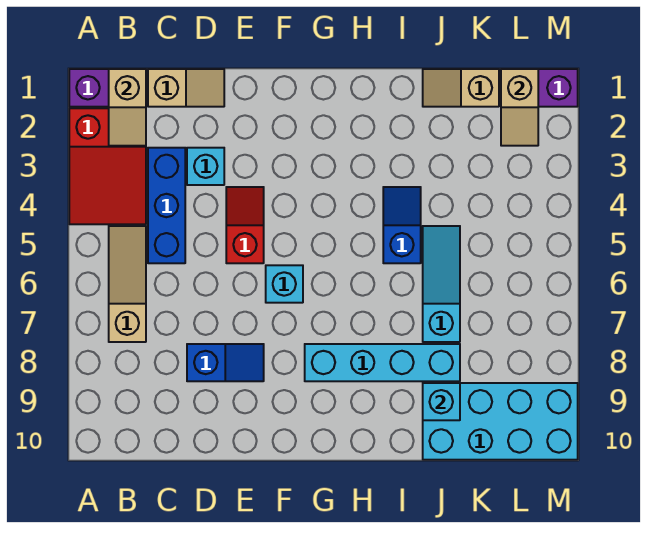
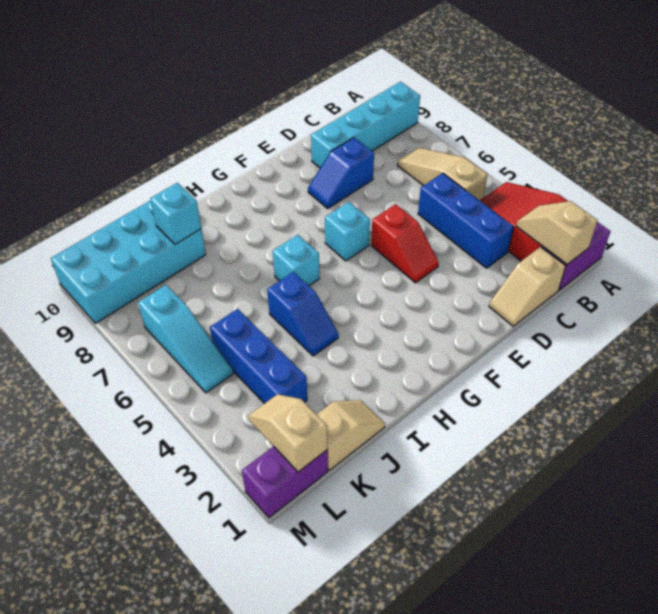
tan slope B5:B7 level 1 top 7 -> tan slope B5:B7 level 1 top 5
cyan brick D3 level 1 -> cyan brick H6 level 1
cyan brick G8:J8 level 1 -> cyan brick A9:D9 level 1
cyan slope J5:J7 level 1 top 7 -> cyan slope L5:L7 level 1 top 7
none -> blue brick K3:K5 level 1

